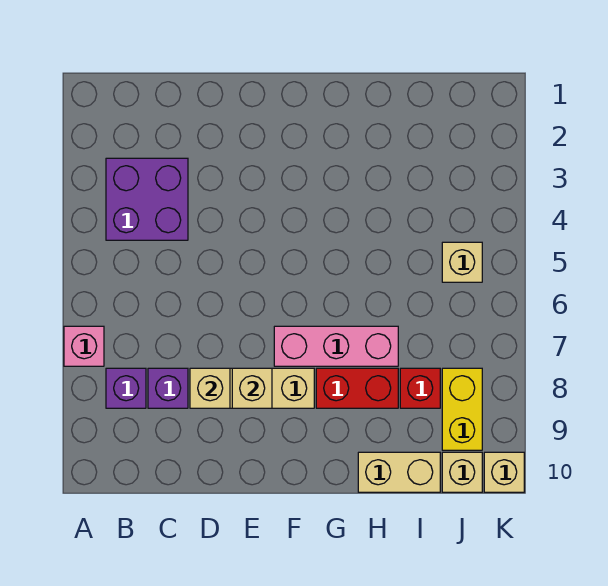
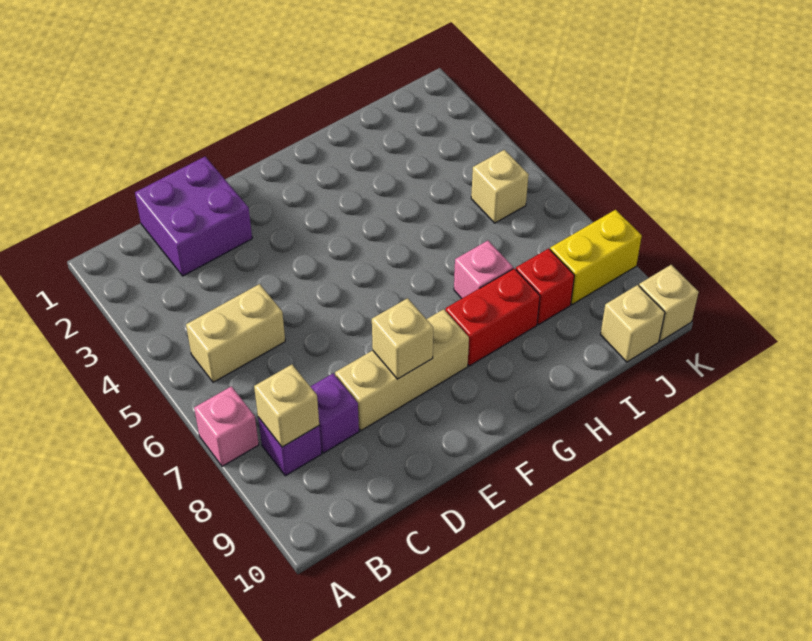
purple brick B3:C4 level 1 -> purple brick C1:D2 level 1
tan brick D8 level 2 -> tan brick B8 level 2
pink brick F7:H7 level 1 -> pink brick H7 level 1
tan brick H10:I10 level 1 -> tan brick B5:C5 level 1
yellow brick J8:J9 level 1 -> yellow brick J8:K8 level 1

